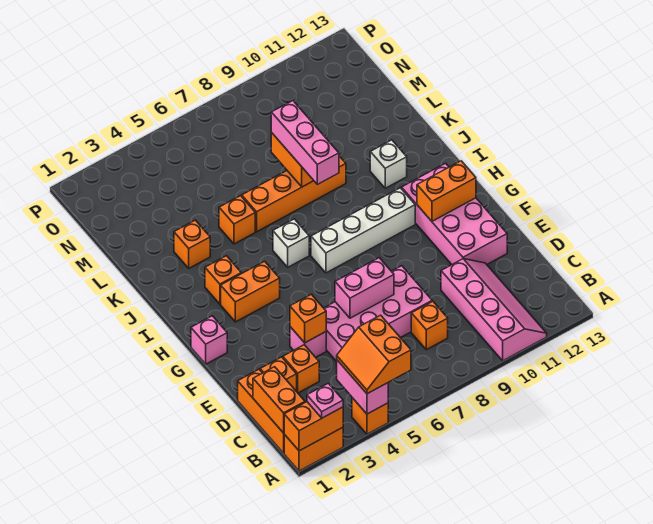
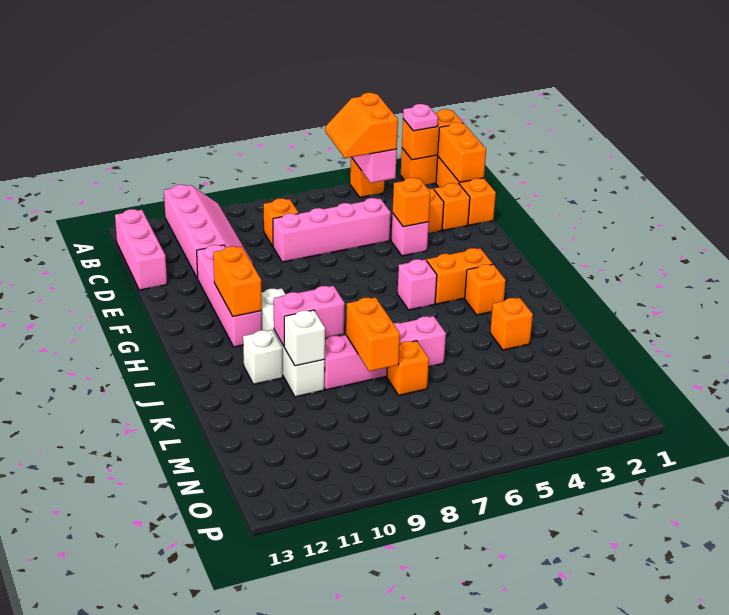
orange slope A4:B5 level 3 top 5 -> orange slope A4:B5 level 3 top 4
pink slope A10:D11 level 1 top 10 -> pink slope A10:D11 level 1 top 11
pink brick D5:E8 level 1 -> pink brick D5:D8 level 1
pink brick E6:E7 level 2 -> pink brick J9:J10 level 2
pink brick E11:H12 level 1 -> pink brick E11:H11 level 1
pink brick G1 level 1 -> pink brick H5 level 1
orange brick G11:G12 level 2 -> orange brick G11:H11 level 2
white brick H7:H10 level 1 -> white brick H10:K10 level 1
white brick I6 level 1 -> white brick K10 level 2
pink brick J8:L8 level 3 -> pink brick B13:D13 level 1
orange brick K5 level 1 -> orange brick L7 level 1
orange brick K6:K9 level 1 -> pink brick K6:K9 level 1

